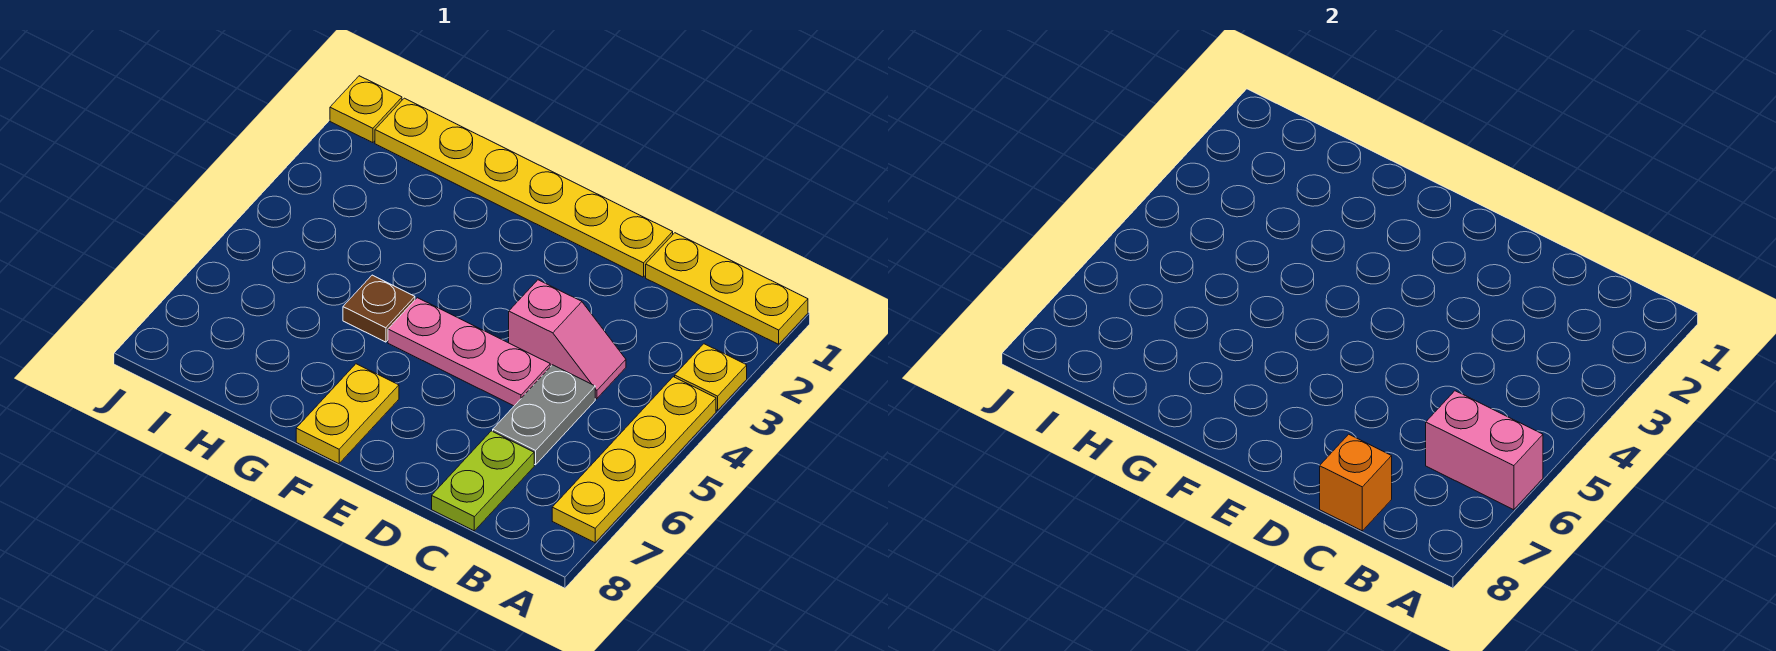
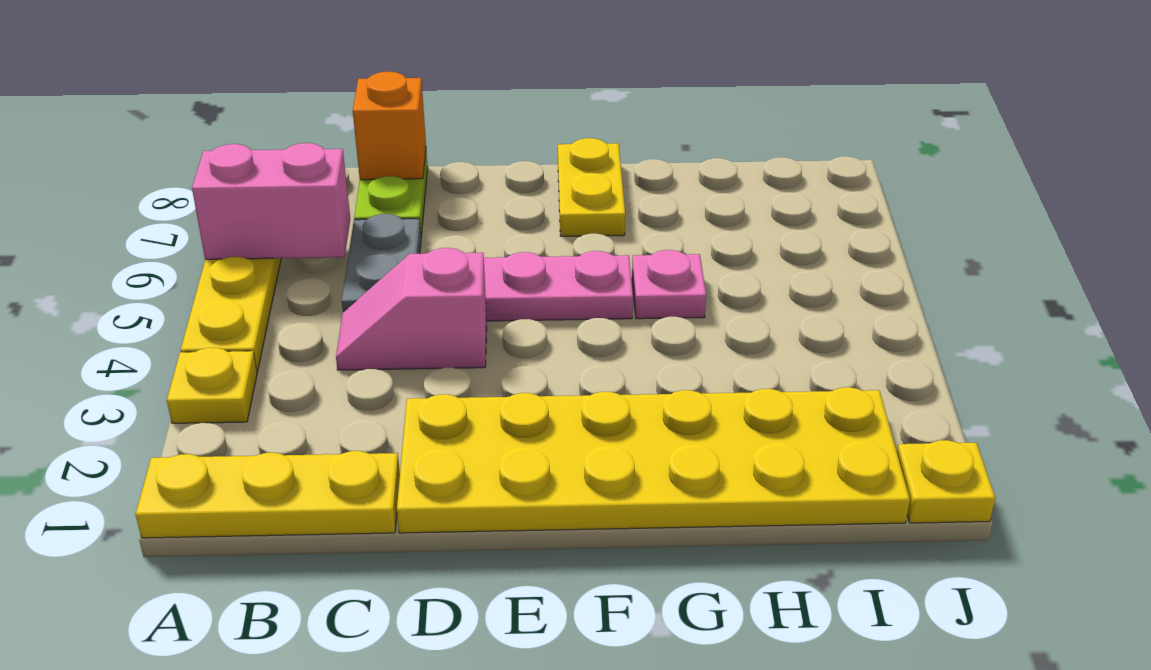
yellow plate D1:I1 level 1 -> yellow plate D1:I2 level 1
brown plate G5 level 1 -> pink plate G5 level 1

